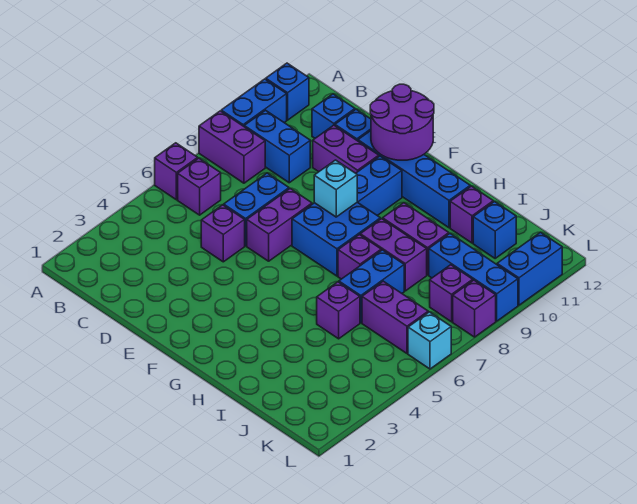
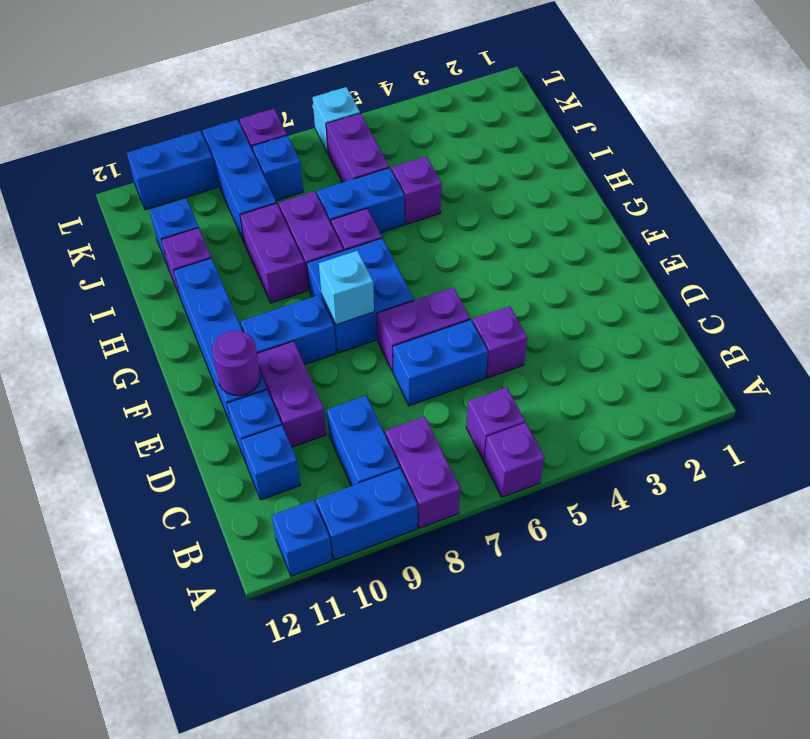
purple round brick E11:F12 level 2 -> purple round brick E11 level 2
purple brick K8 level 1 -> blue brick K8 level 1

